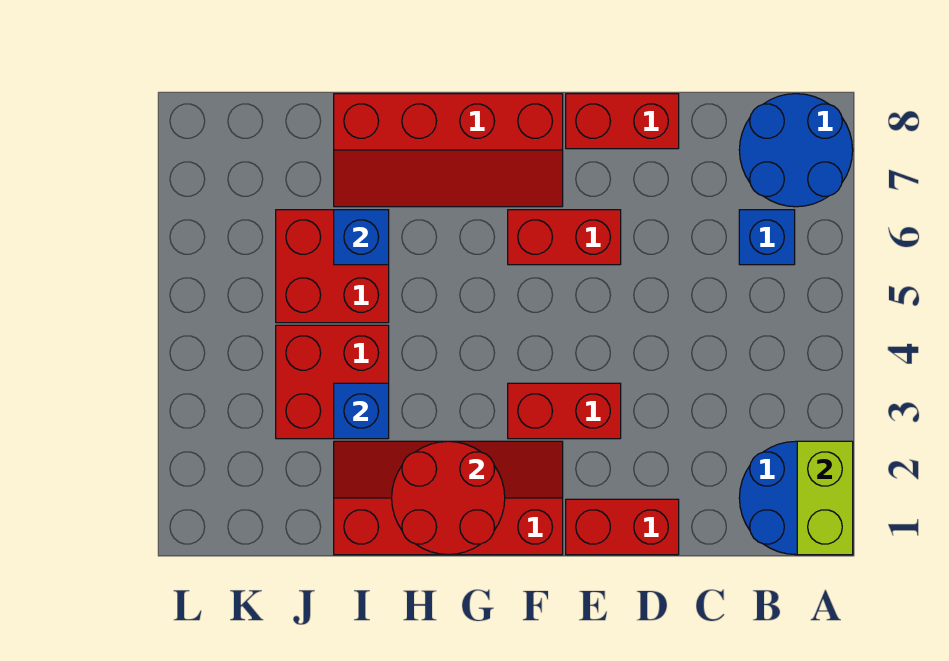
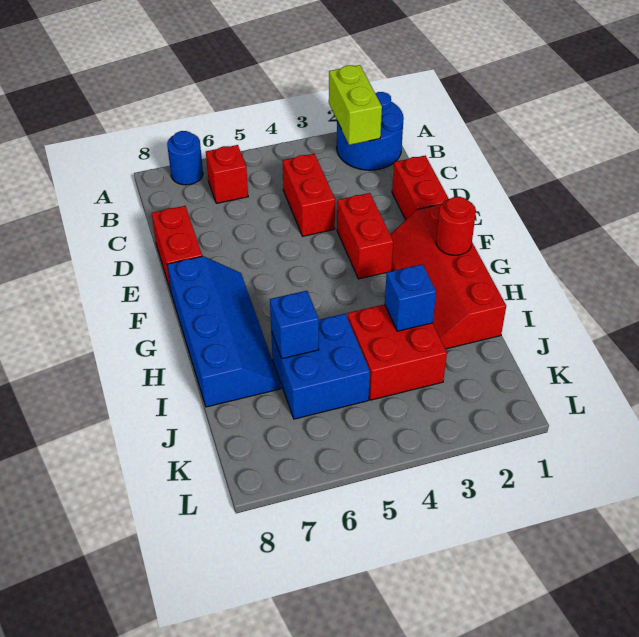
lime brick A1:A2 level 2 -> lime brick A2:B2 level 2
blue round brick A7:B8 level 1 -> blue round brick A7 level 1
blue brick B6 level 1 -> red brick B6 level 1
red brick E6:F6 level 1 -> red brick C4:D4 level 1
red slope F7:I8 level 1 top 8 -> blue slope F7:I8 level 1 top 8
red round brick G1:H2 level 2 -> red round brick G1 level 2
red brick I5:J6 level 1 -> blue brick I5:J6 level 1

